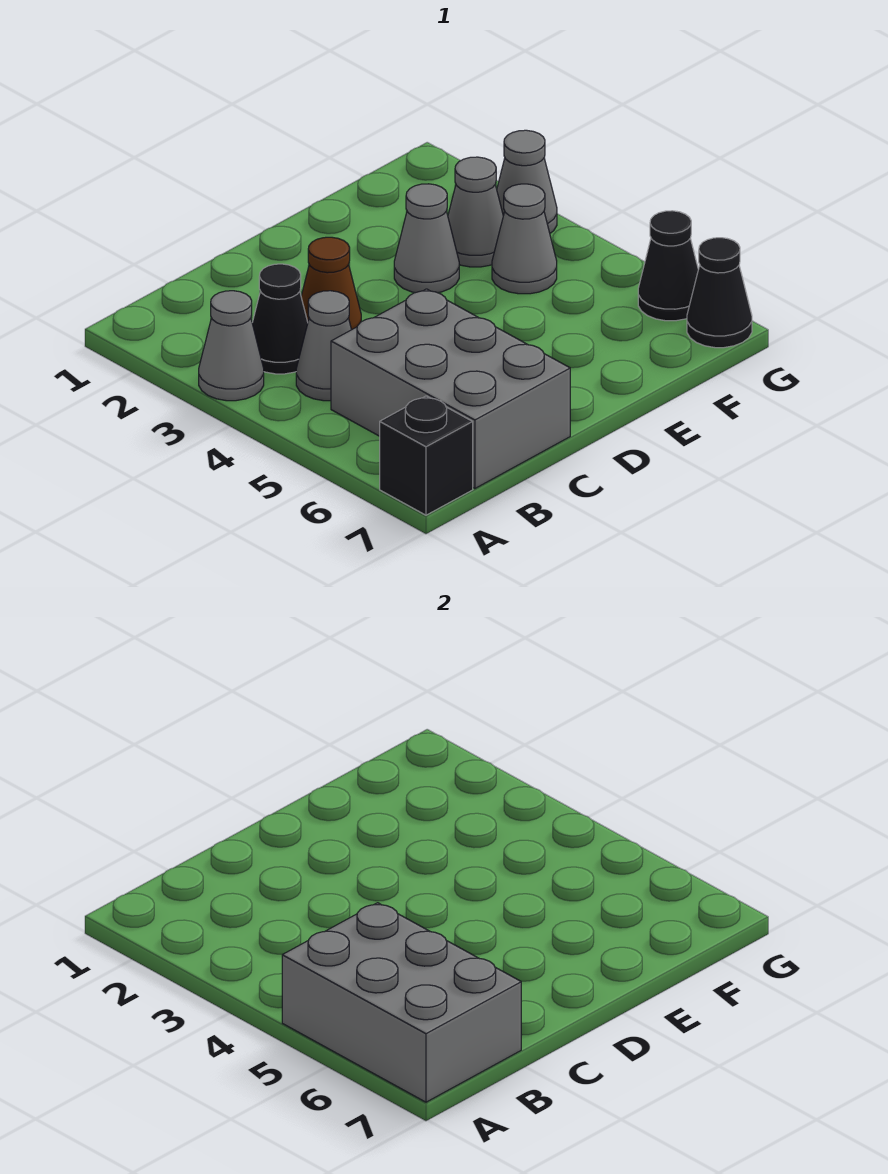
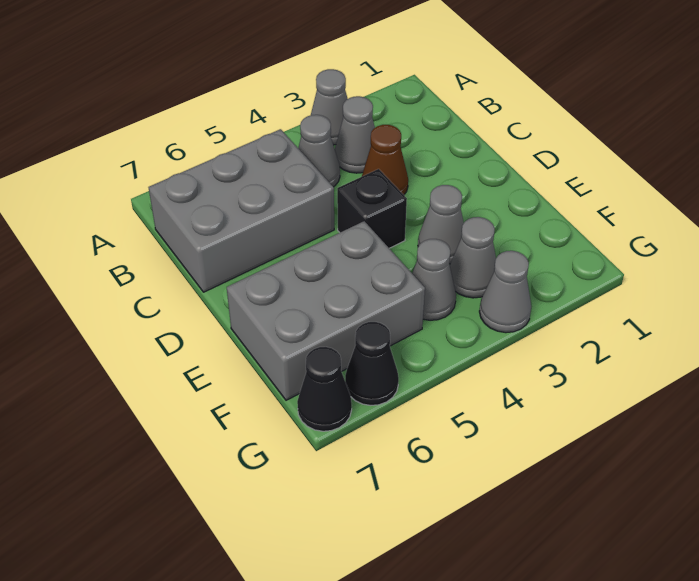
grey brick A5:B7 level 2 -> grey brick E5:F7 level 1
black brick A7 level 1 -> black brick D4 level 1
black cone B3 level 1 -> grey cone B3 level 1

